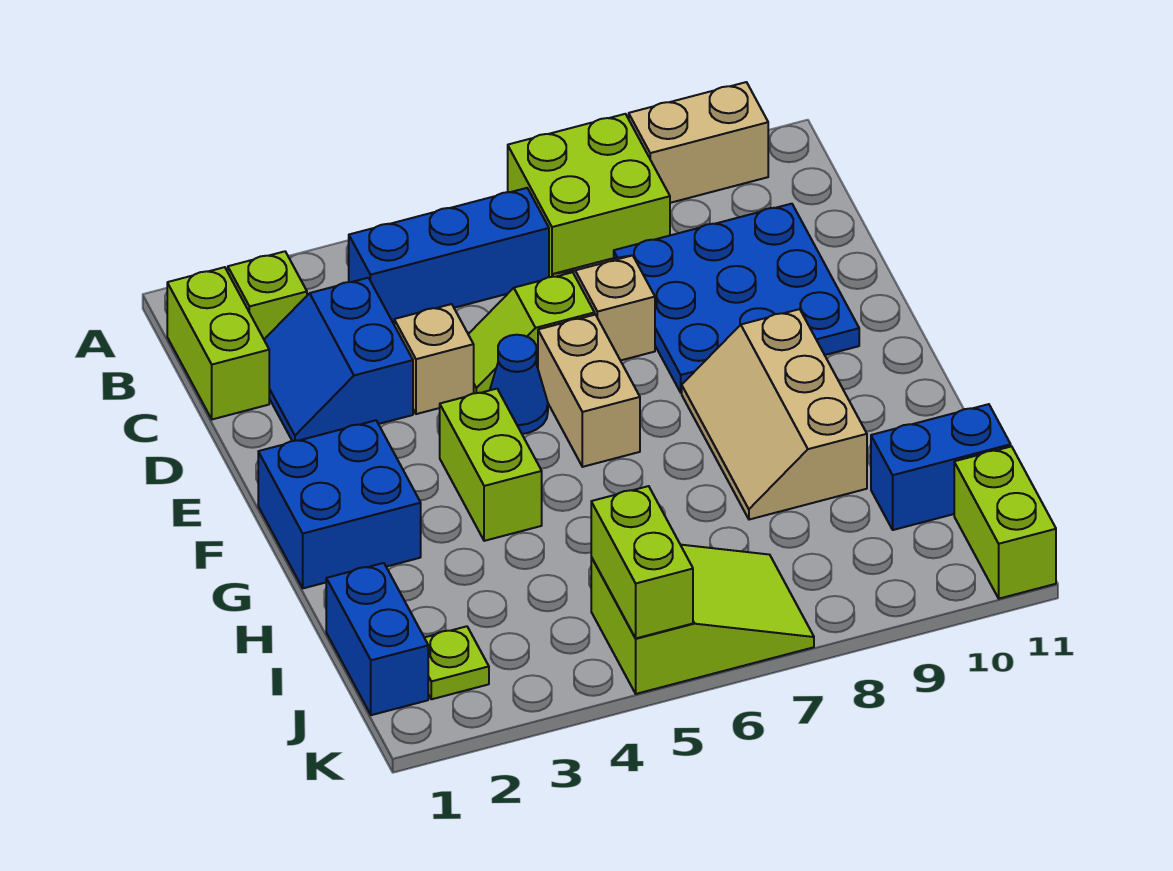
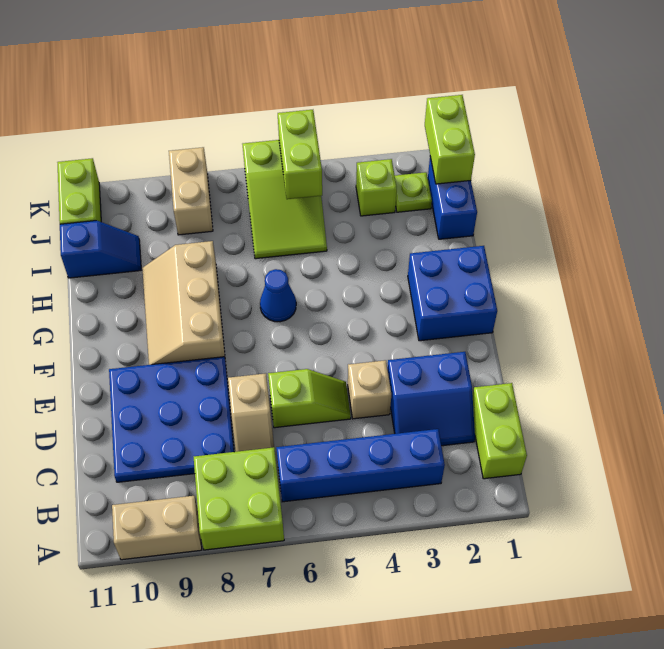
lime brick B2 level 1 -> lime brick J3 level 1
blue brick B4:B6 level 1 -> blue brick B3:B6 level 1
blue slope C2:D3 level 1 top 3 -> blue slope C2:D3 level 1 top D
blue cone E5 level 1 -> blue cone G6 level 1
tan brick E6:F6 level 1 -> tan brick J8:K8 level 1
lime brick F4:G4 level 1 -> lime brick J1:K1 level 2
tan slope F8:H9 level 1 top 9 -> tan slope F8:H9 level 1 top 8
blue brick I10:I11 level 1 -> blue slope I10:I11 level 1 top 11
lime slope J5:K7 level 1 top 5 -> lime slope I5:K6 level 1 top K

